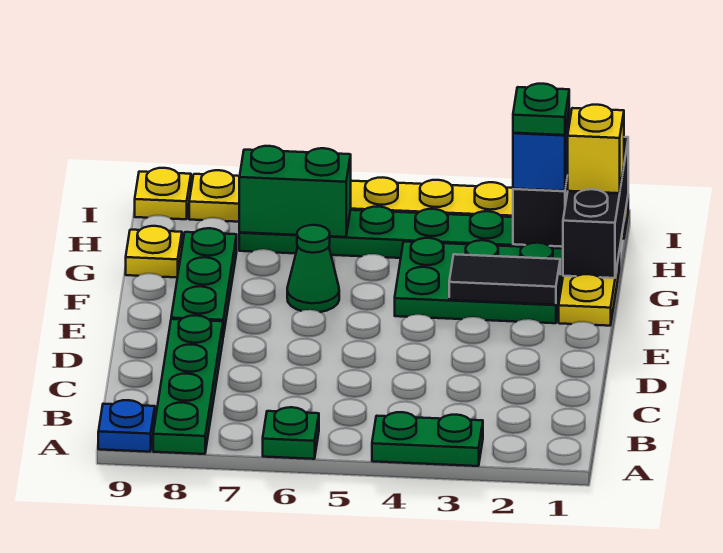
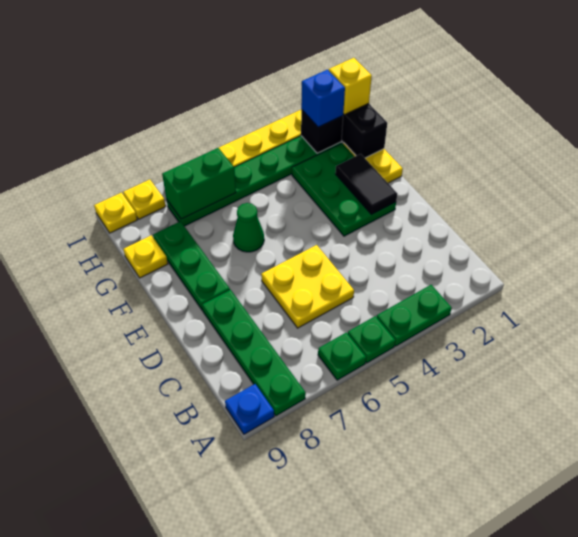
none -> yellow plate C5:D6 level 1
green plate F2:G4 level 1 -> green plate E2:G3 level 1
black tile F2:F3 level 2 -> black tile E2:F2 level 2
green plate H2 level 4 -> green plate A5 level 1

